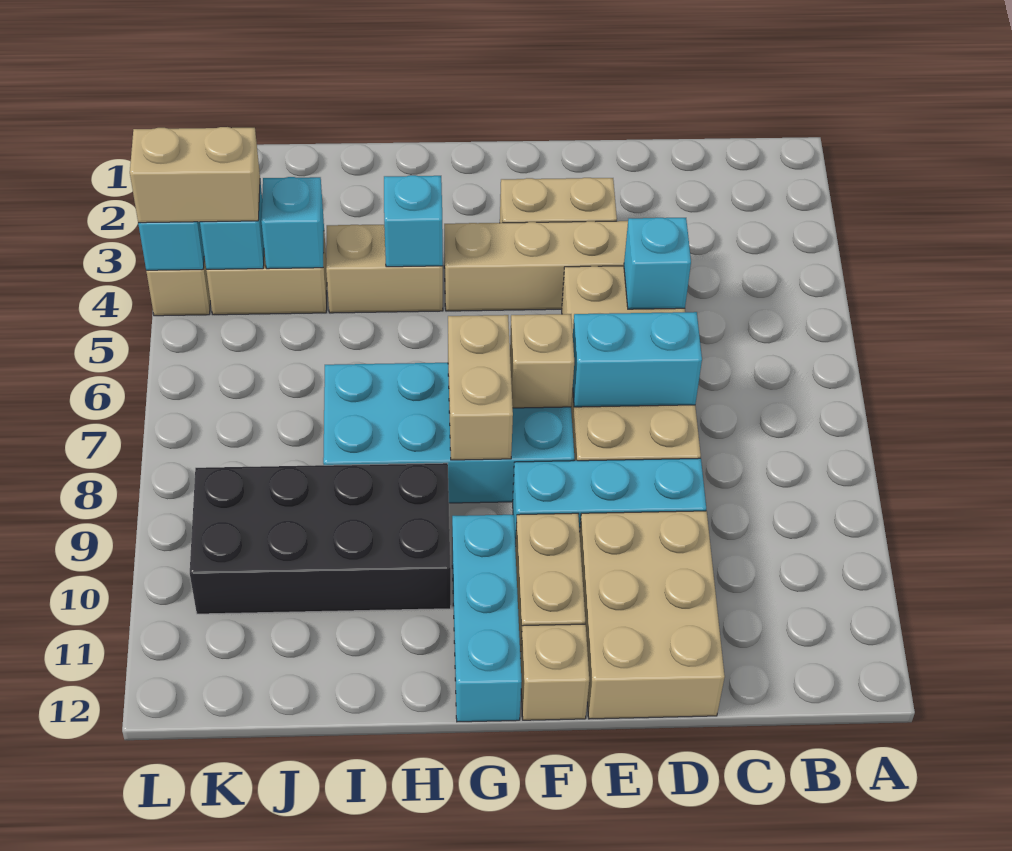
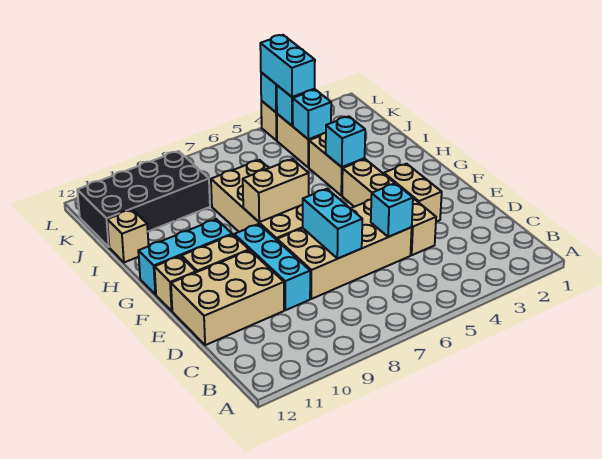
cyan brick F7:I8 level 1 -> tan brick F7:I8 level 1
tan brick F7 level 2 -> tan brick I12 level 1
black brick H9:K10 level 1 -> black brick J9:K12 level 1
tan brick K4:L4 level 3 -> cyan brick K4:L4 level 3

